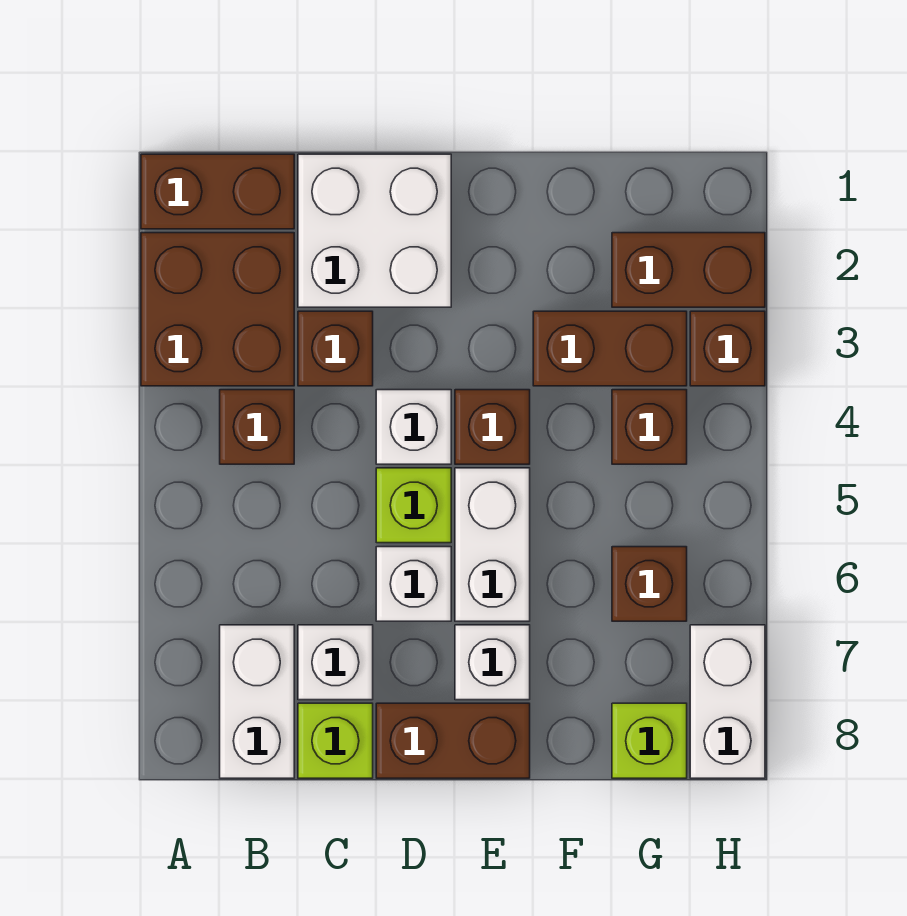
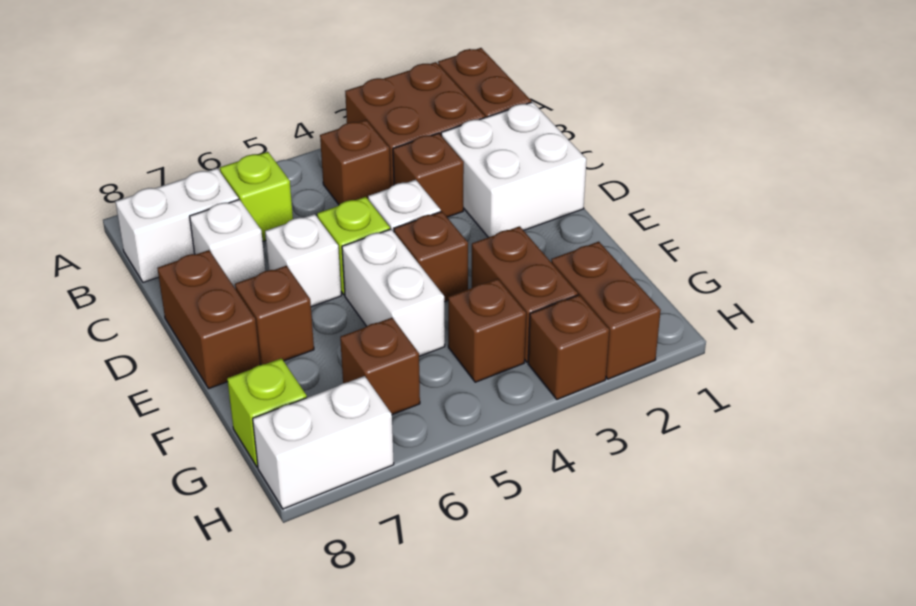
lime brick C8 level 1 -> lime brick B6 level 1
white brick E5:E6 level 1 -> white brick E5:F5 level 1
white brick E7 level 1 -> brown brick E7 level 1

